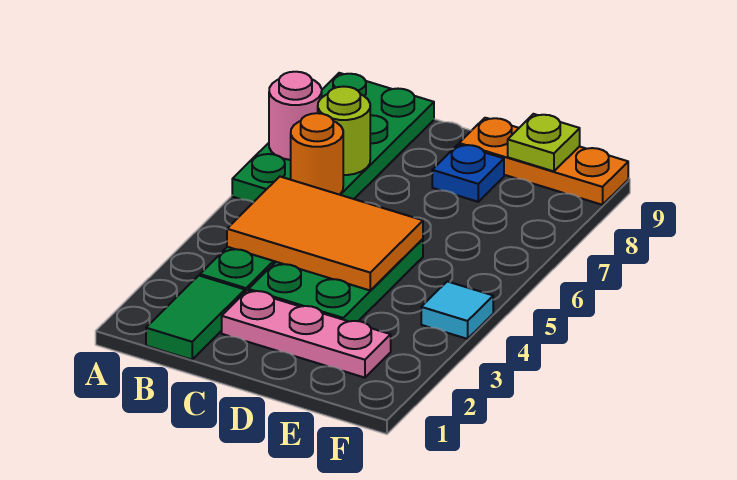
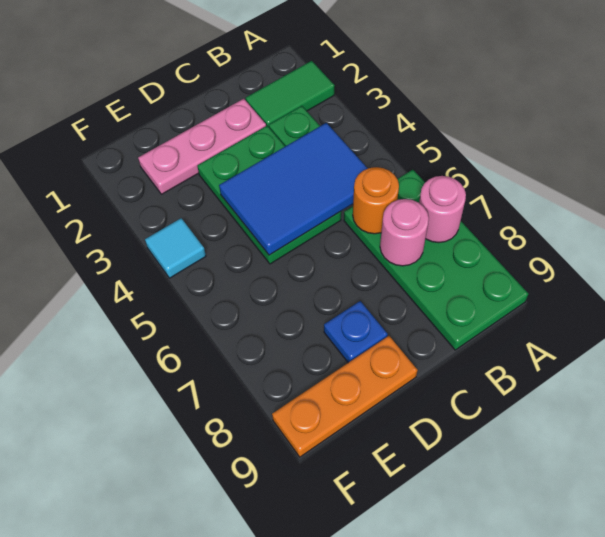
green tile B1:B2 level 1 -> green tile A2:B2 level 1
orange tile B4:D5 level 2 -> blue tile B4:D5 level 2
lime round brick B7 level 2 -> pink round brick B7 level 2
lime plate E9 level 2 -> none

